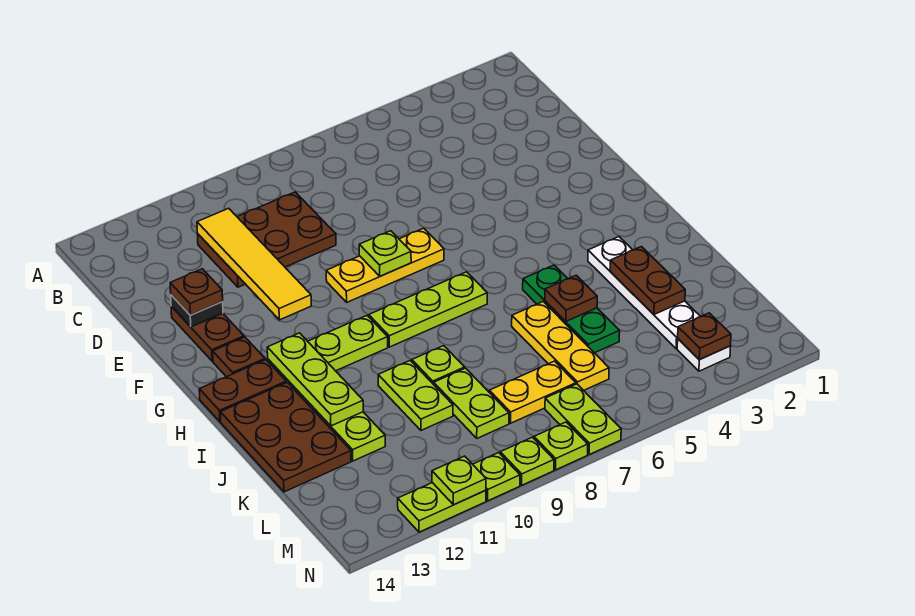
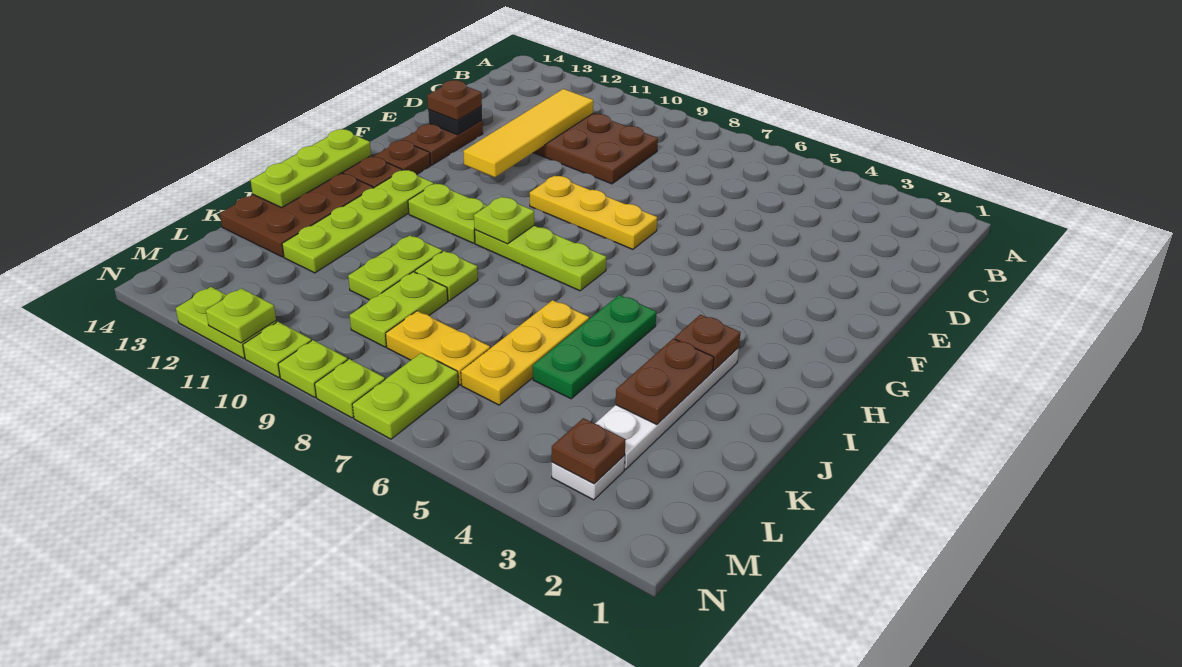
lime plate F8 level 2 -> lime plate H9 level 2
lime plate H12:J12 level 2 -> lime plate H14:J14 level 2
brown plate J5 level 2 -> brown plate I3 level 2

